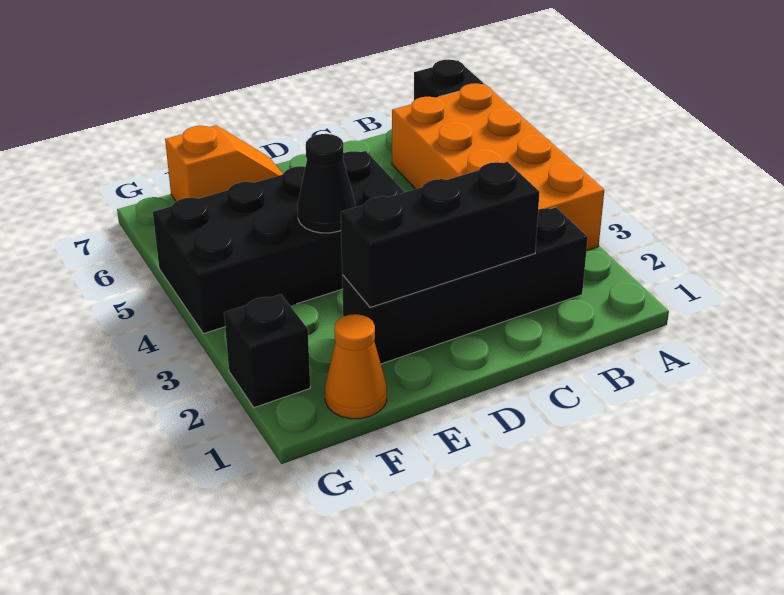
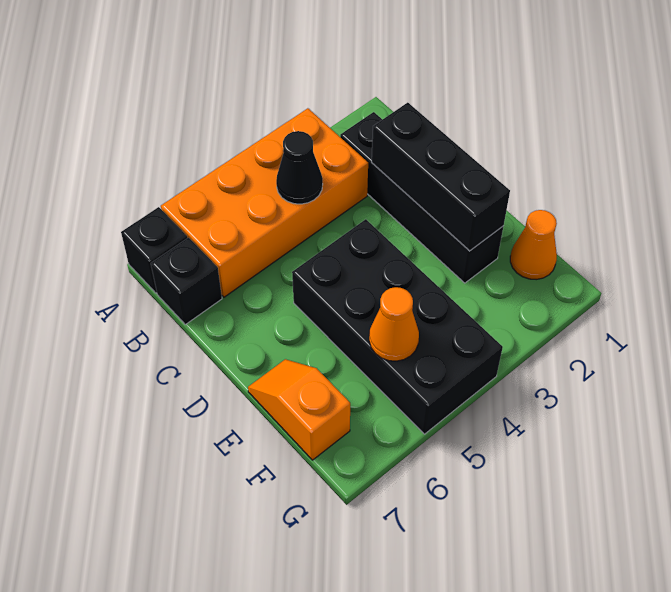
black cone E4 level 2 -> black cone B4 level 2
none -> orange cone F5 level 2
black brick G2 level 1 -> black brick B7 level 1

